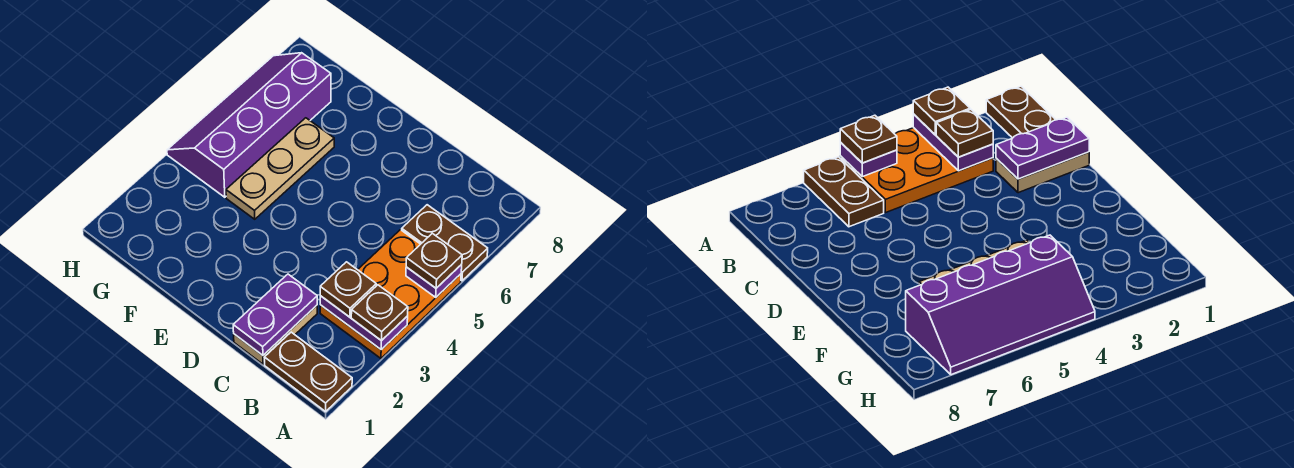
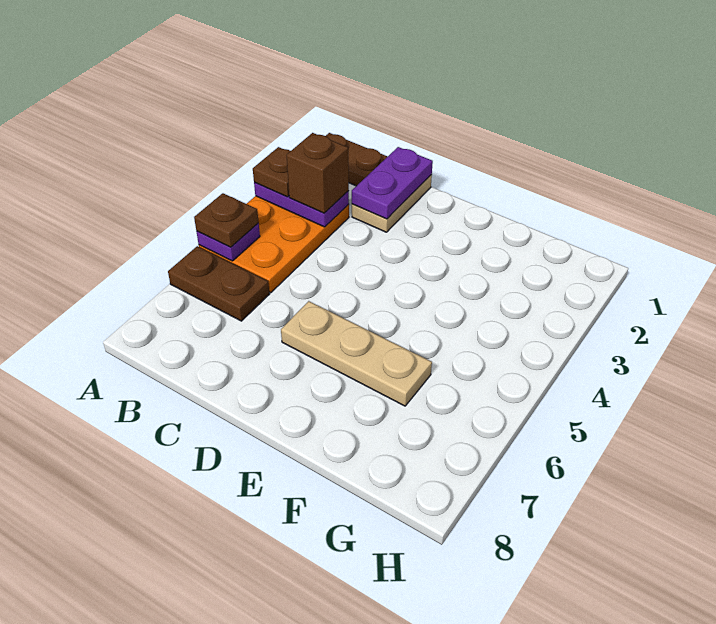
brown plate B3 level 3 -> brown brick B3 level 3
tan plate F4:F6 level 1 -> tan plate D6:F6 level 1
purple slope G4:H7 level 1 top G -> none

